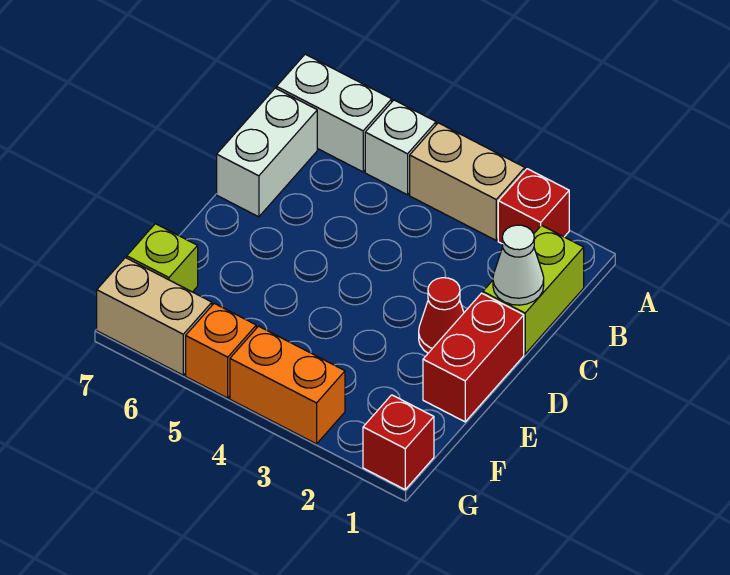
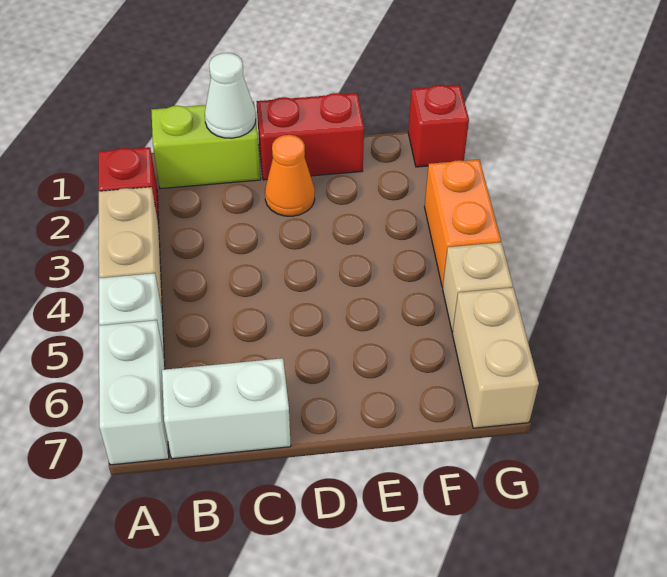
red cone D2 level 1 -> orange cone D2 level 1
lime brick F7 level 1 -> none
orange brick G5 level 1 -> tan brick G5 level 1

